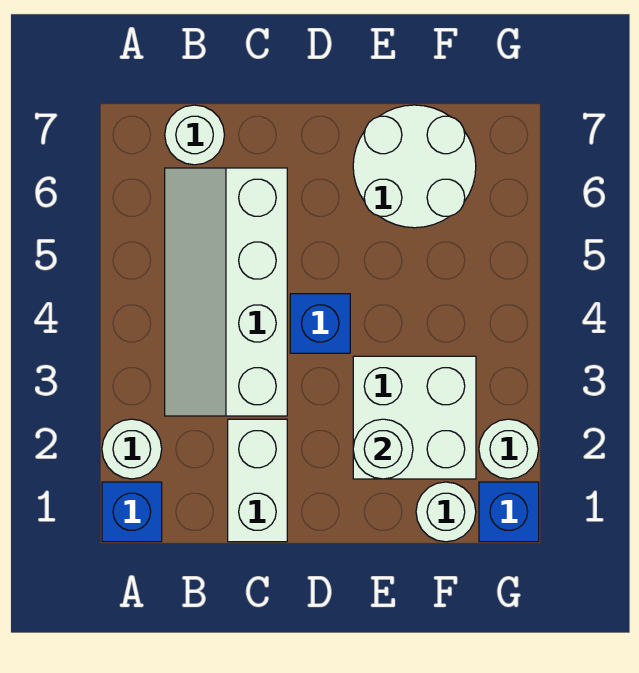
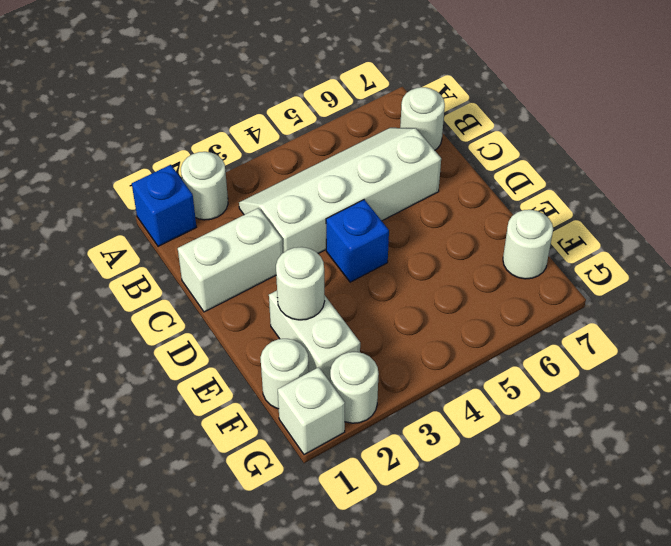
white brick E2:F3 level 1 -> white brick E2:F2 level 1
white round brick E6:F7 level 1 -> white round brick F7 level 1
blue brick G1 level 1 -> white brick G1 level 1

